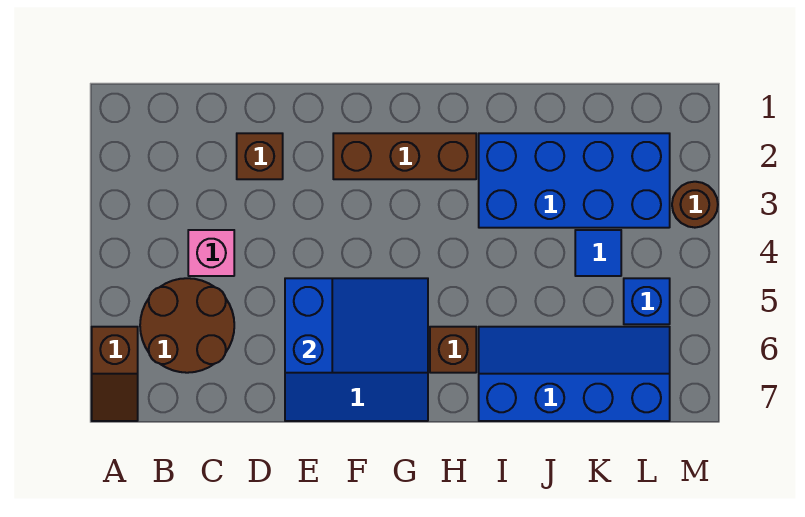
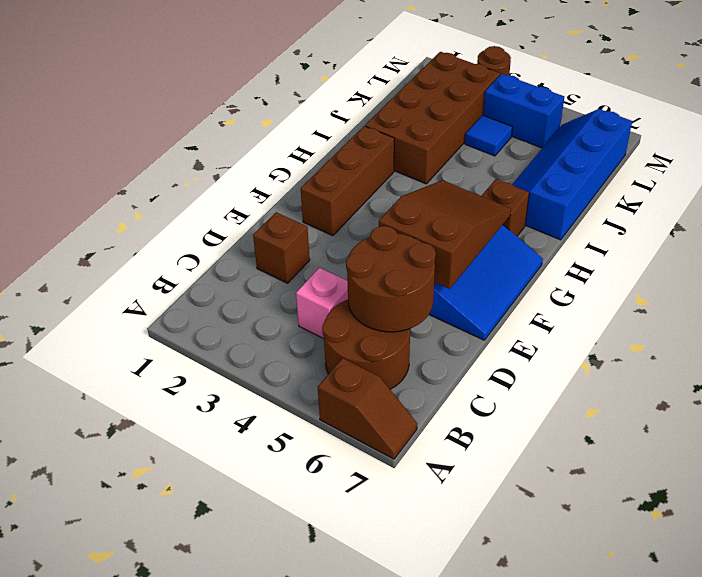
none -> brown round brick C5:D6 level 2
blue slope E5:G6 level 2 top E -> brown slope E5:G6 level 2 top E
blue brick I2:L3 level 1 -> brown brick I2:L3 level 1
blue brick L5 level 1 -> blue brick L4:L5 level 1

